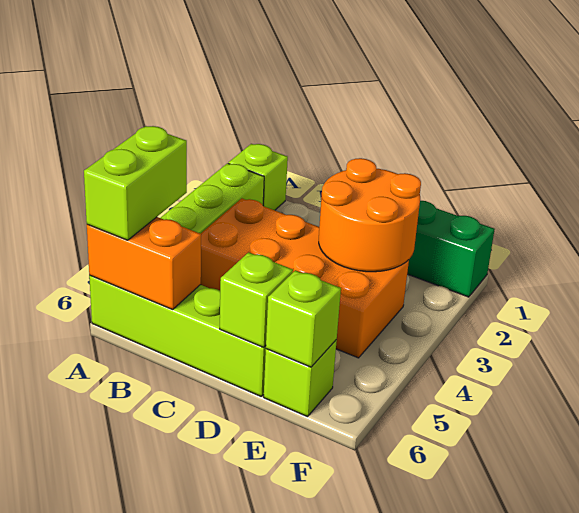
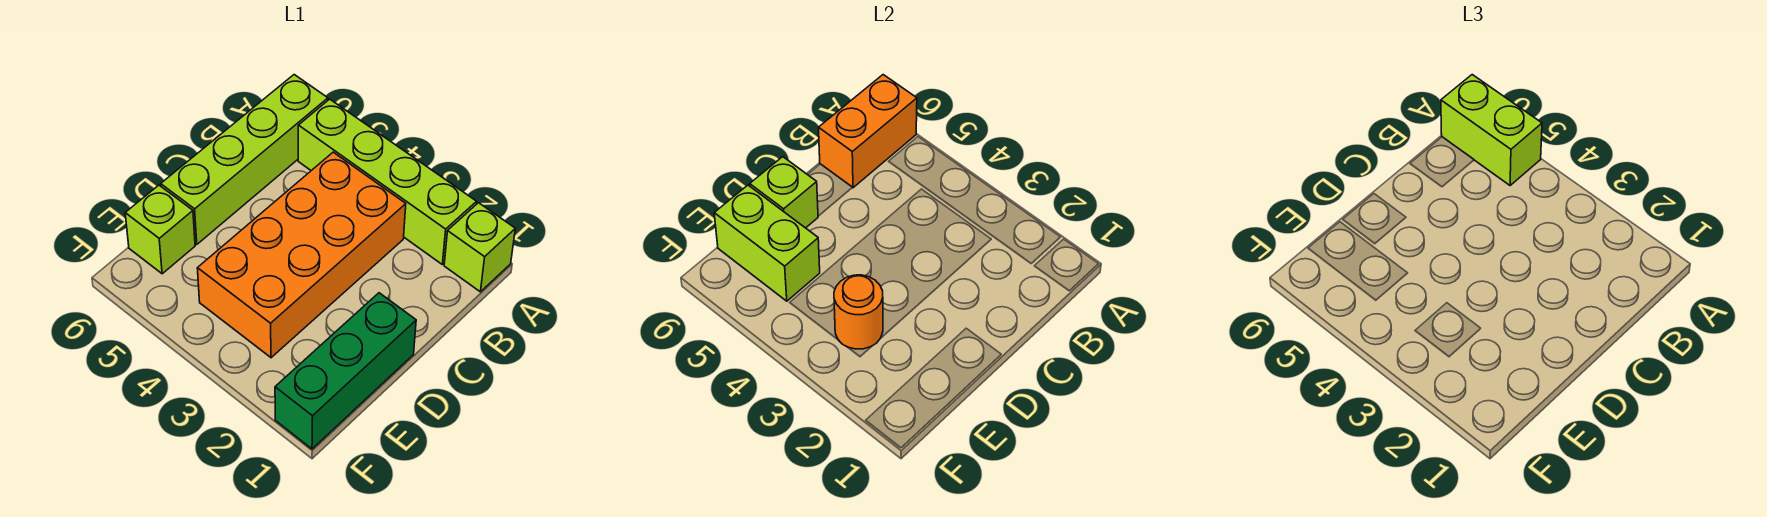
orange round brick D2:E3 level 2 -> orange round brick E3 level 2
lime brick E6 level 2 -> lime brick E5:E6 level 2

